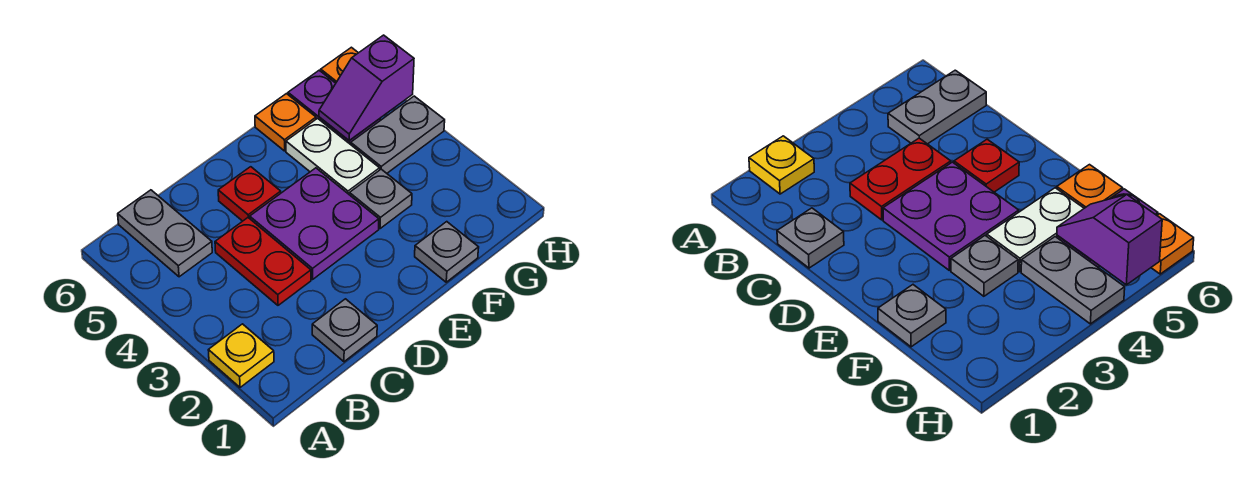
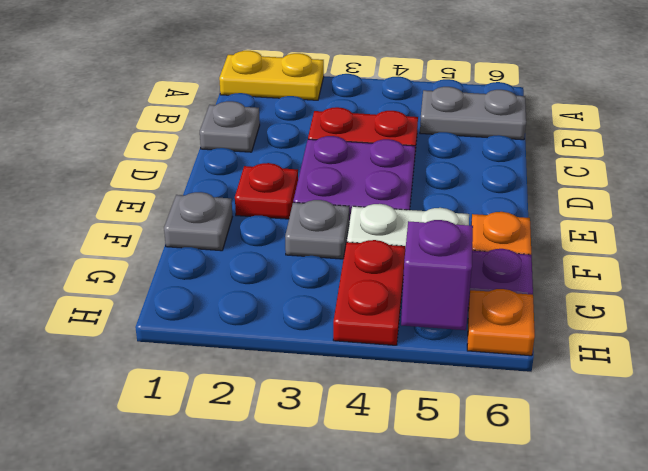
yellow plate A2 level 1 -> yellow plate A1:A2 level 1
red plate D5 level 1 -> red plate E2 level 1
grey plate G4:H4 level 1 -> red plate G4:H4 level 1

